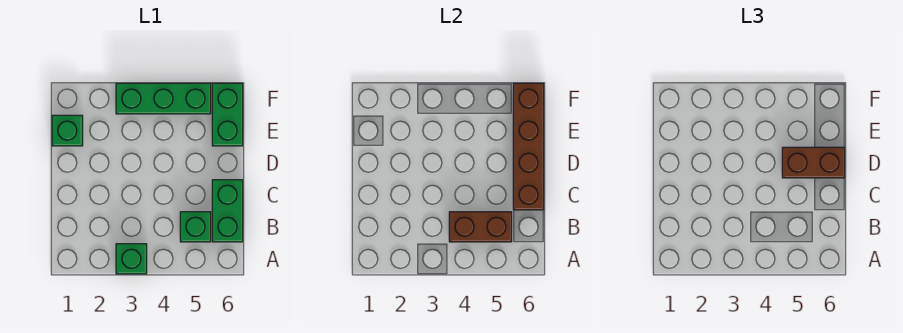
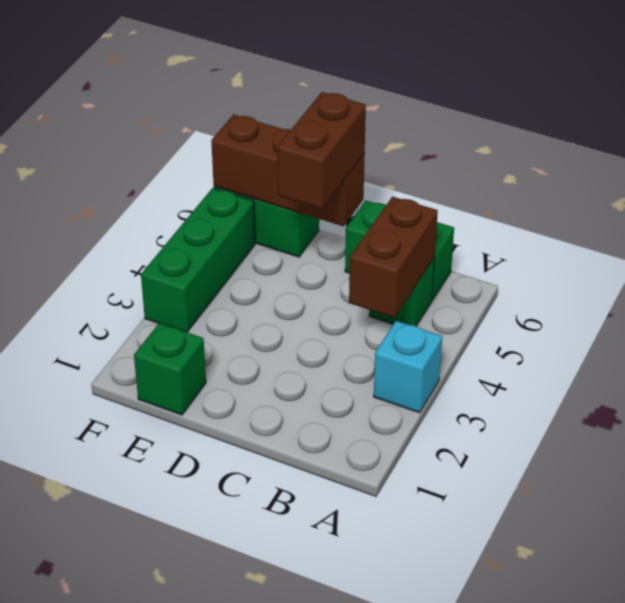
green brick A3 level 1 -> cyan brick A3 level 1
brown brick C6:F6 level 2 -> brown brick D6:F6 level 2

